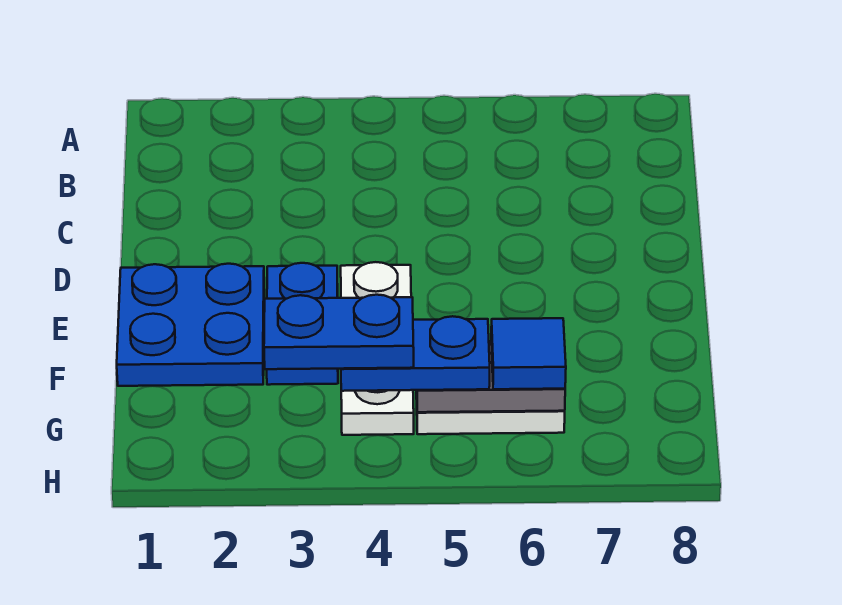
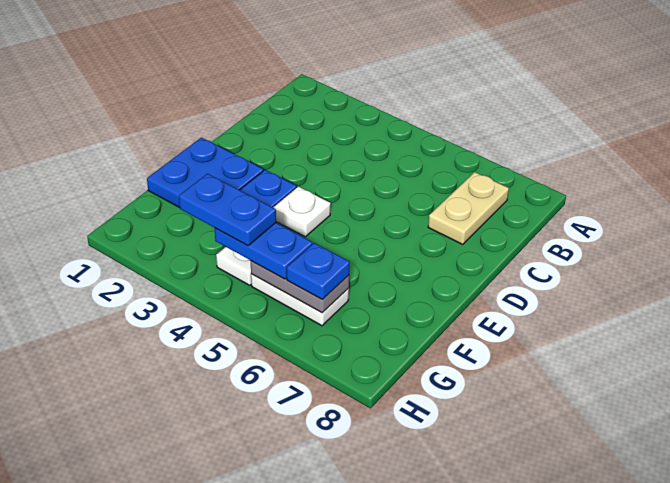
none -> tan plate B7:C7 level 1
blue tile G6 level 3 -> blue plate G6 level 3

